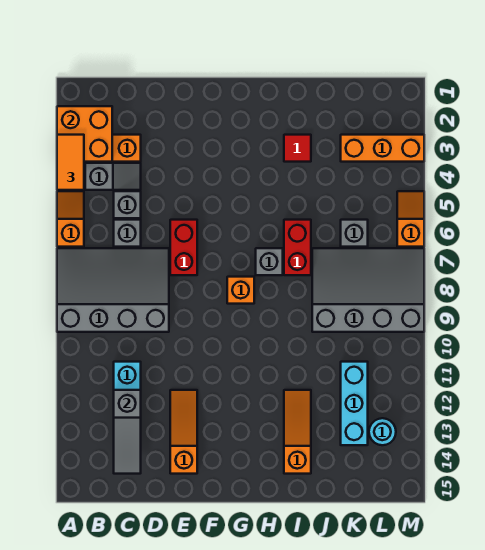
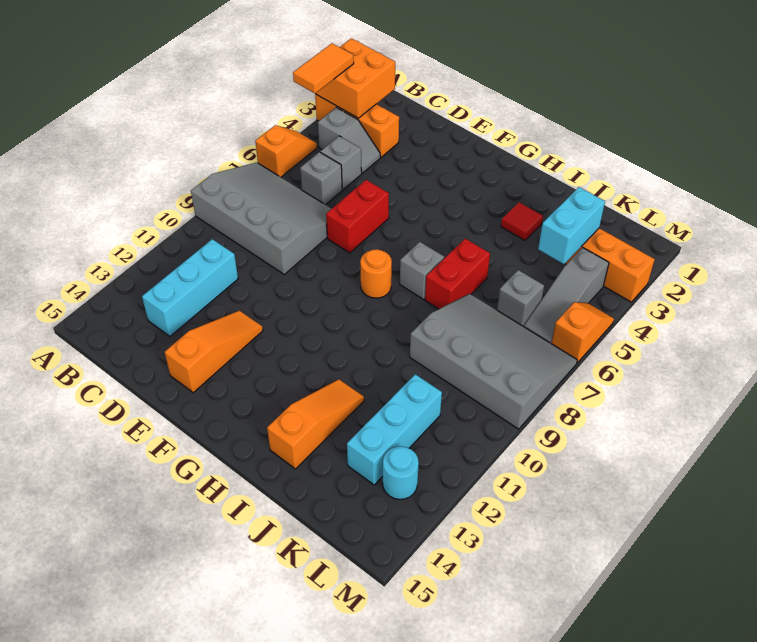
grey slope C12:C14 level 2 top 12 -> grey slope L4:L6 level 1 top 4
orange brick G8 level 1 -> orange round brick G8 level 1
none -> cyan brick K3:K4 level 2

